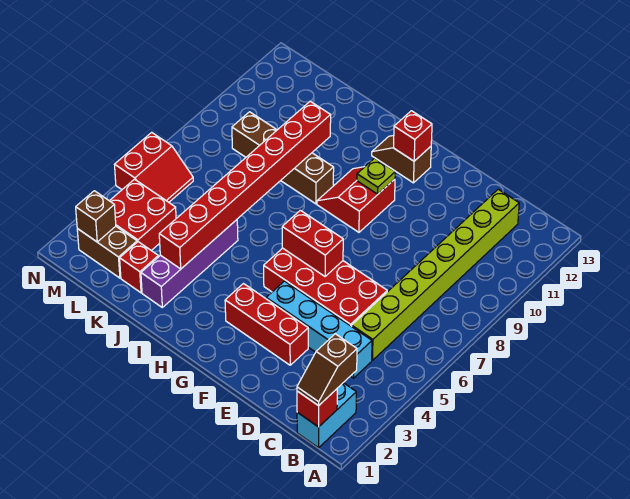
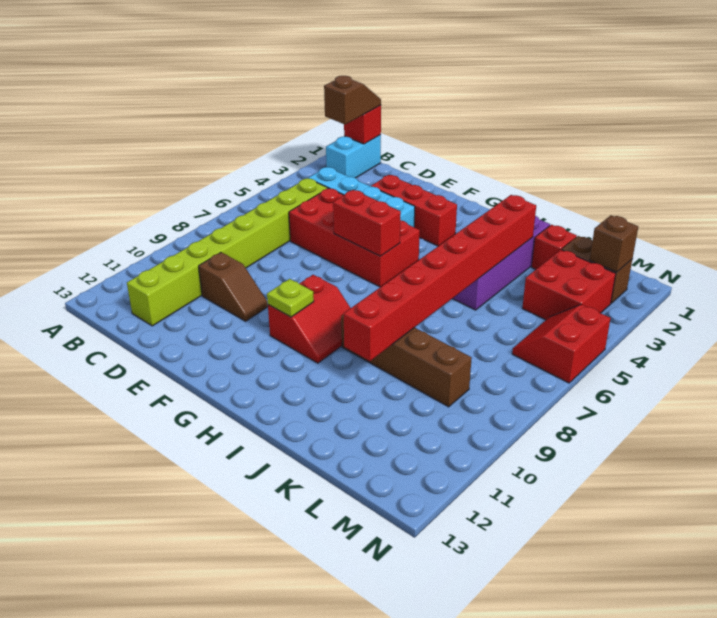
brown slope G12:H12 level 1 top G -> brown slope D10:E10 level 1 top D
red brick G12 level 2 -> none

